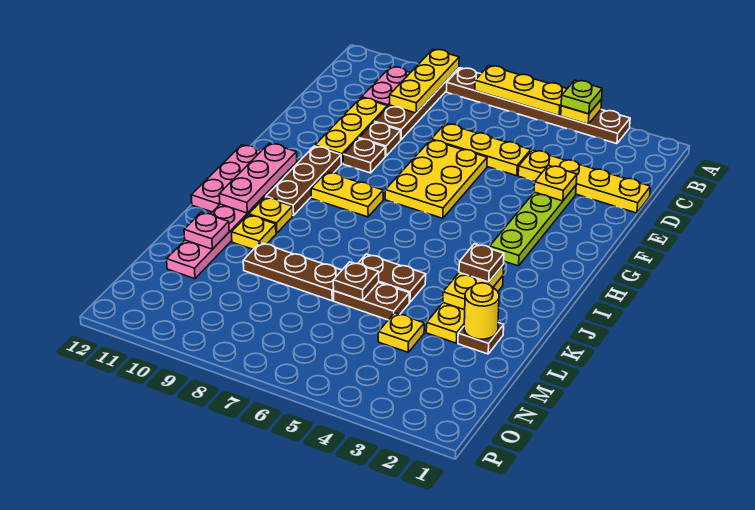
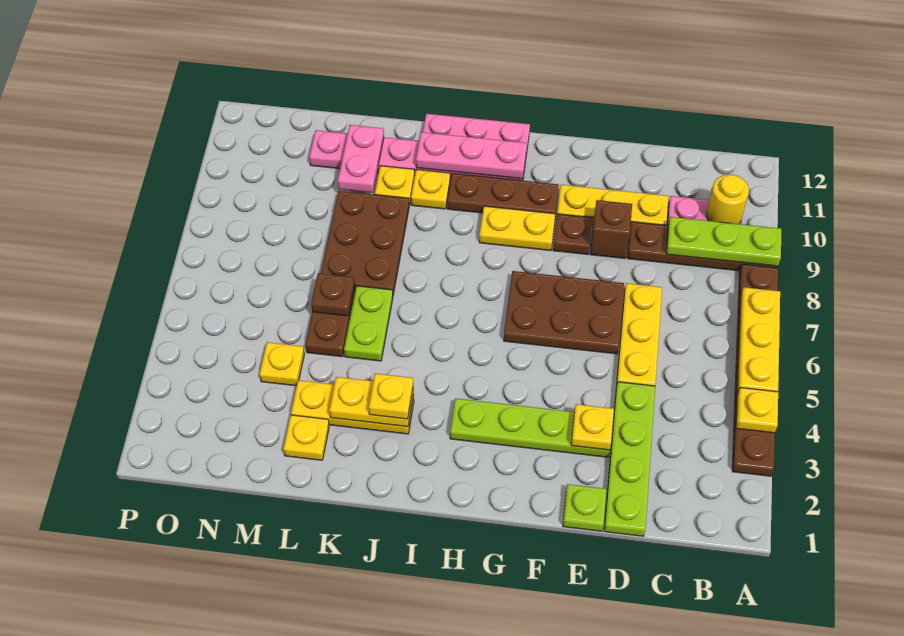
lime plate A4 level 3 -> lime plate E1 level 1
yellow plate A9:C9 level 2 -> lime plate A9:C9 level 2
yellow plate D1:D4 level 1 -> lime plate D1:D4 level 1
yellow plate E6:G7 level 1 -> brown plate E6:G7 level 1
brown plate E9 level 1 -> brown brick E9 level 1
yellow plate H8:H9 level 1 -> yellow plate G9:H9 level 1
brown plate J3 level 3 -> yellow plate J3 level 3
brown plate K5:K6 level 1 -> lime plate K5:K6 level 1
brown plate L2 level 1 -> yellow plate L2 level 1
yellow round brick L2 level 2 -> yellow round brick B10 level 2
brown plate L7:L9 level 1 -> brown plate K7:L9 level 1
pink plate L11 level 2 -> pink plate L10:L11 level 2

